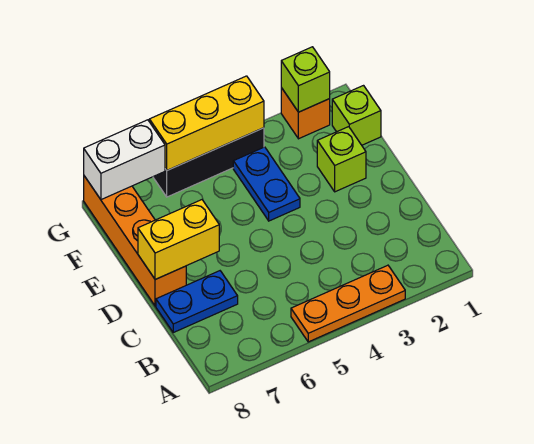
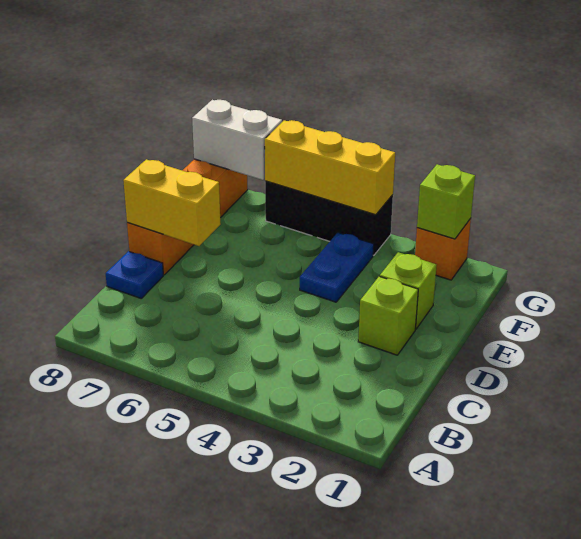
orange plate A3:A5 level 1 -> none
blue plate C7:C8 level 1 -> blue plate C8 level 1
lime brick F1 level 1 -> lime brick D2 level 1

